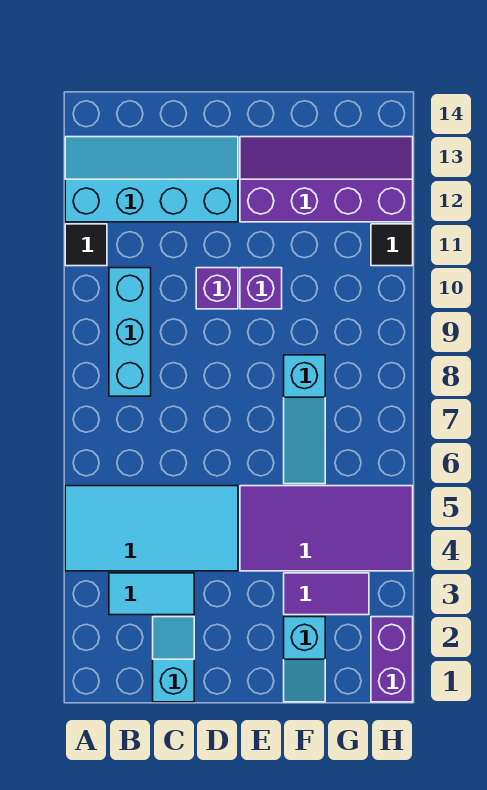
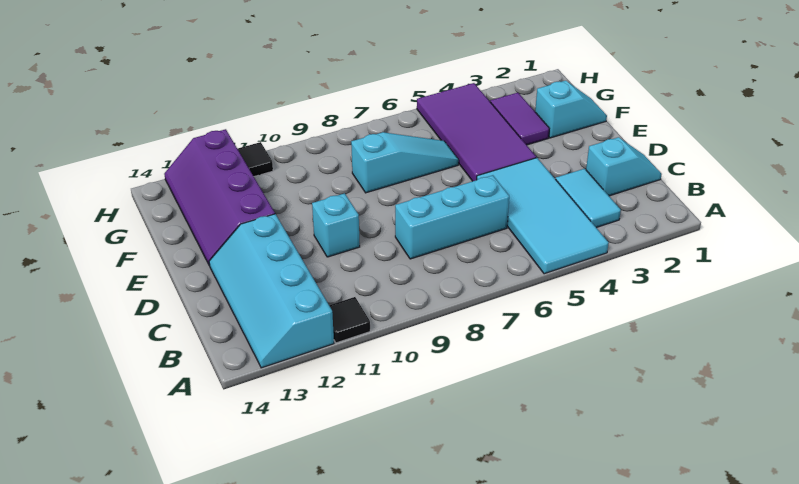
cyan brick B8:B10 level 1 -> cyan brick C6:C8 level 1
cyan slope C1:C2 level 1 top 1 -> cyan slope C1:C2 level 1 top 2
purple brick D10 level 1 -> cyan brick D10 level 1
purple brick E10 level 1 -> none
purple brick H1:H2 level 1 -> none

